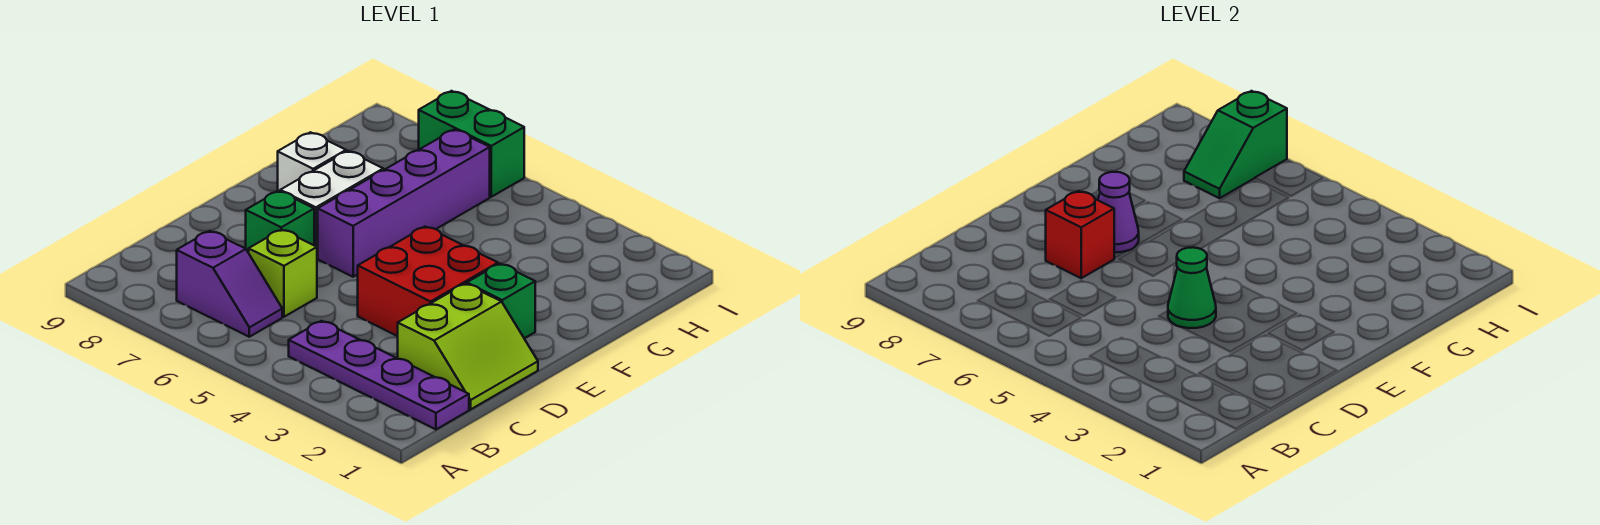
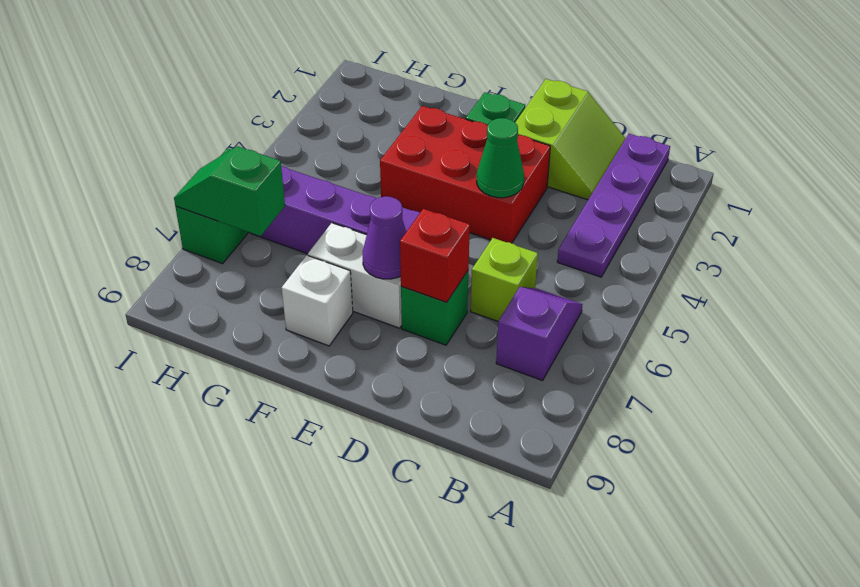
lime slope C1:D2 level 1 top 2 -> lime slope C1:D2 level 1 top D
red brick D3:E4 level 1 -> red brick D3:F4 level 1
green slope H7:I7 level 2 top I -> green slope H7:I7 level 2 top H

